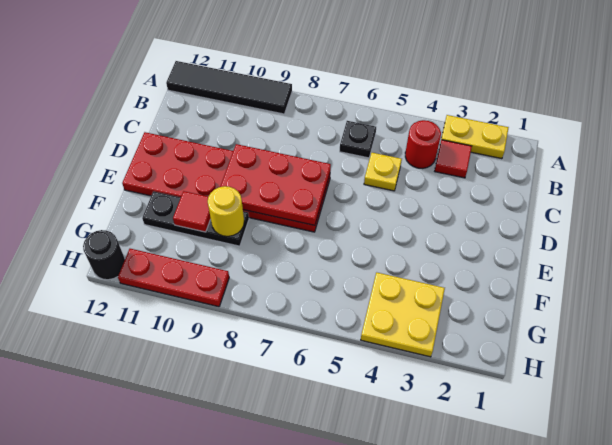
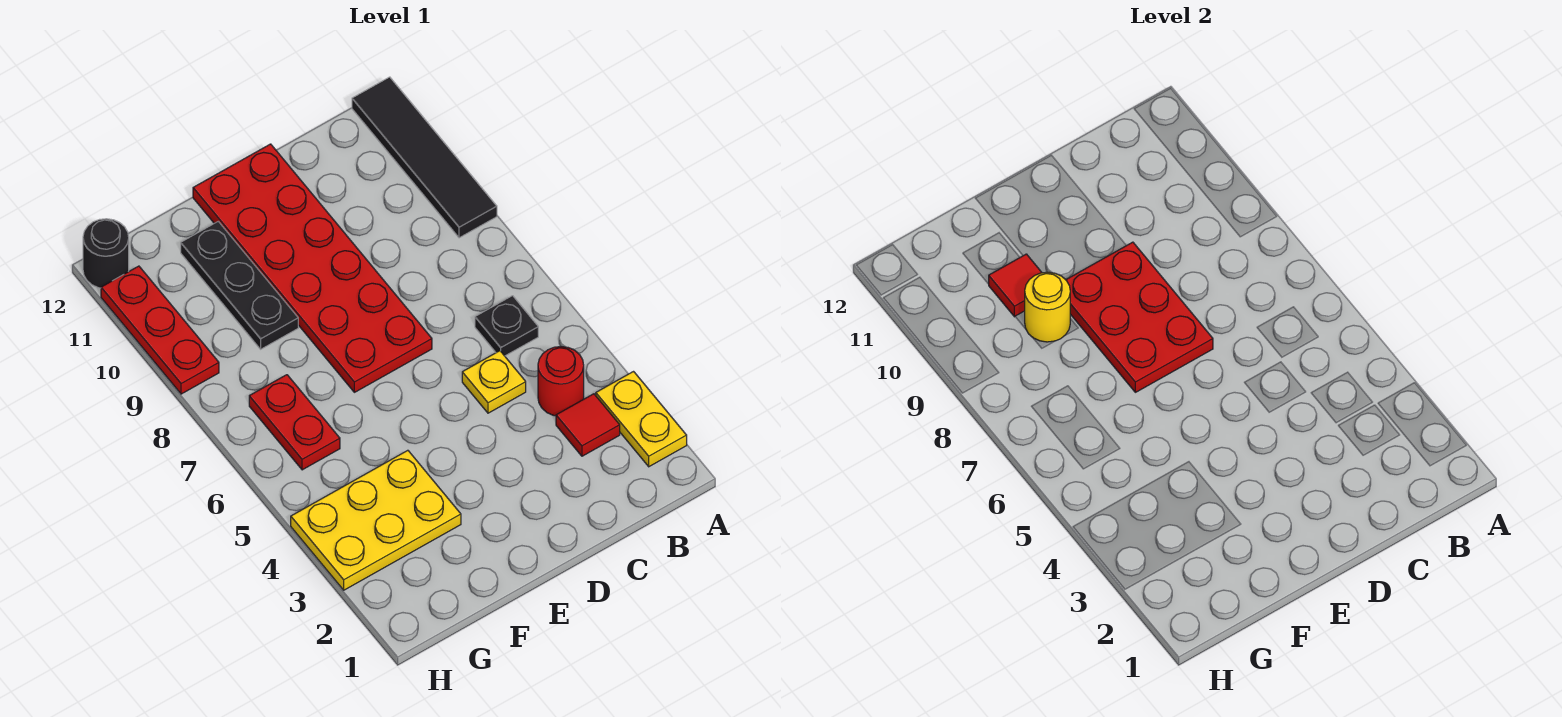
yellow plate G3:H4 level 1 -> yellow plate F3:H4 level 1
none -> red plate G6:G7 level 1

